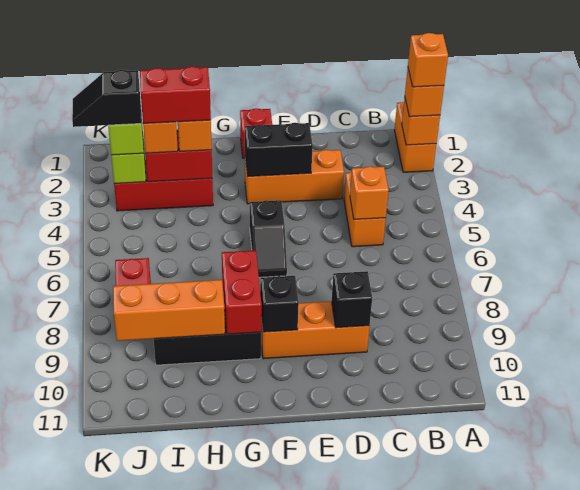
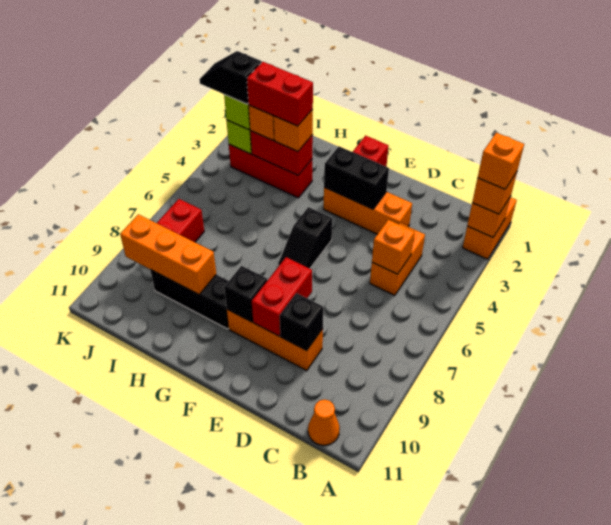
none -> orange cone B11 level 1
red brick G8:G9 level 2 -> red brick E8:E9 level 2

